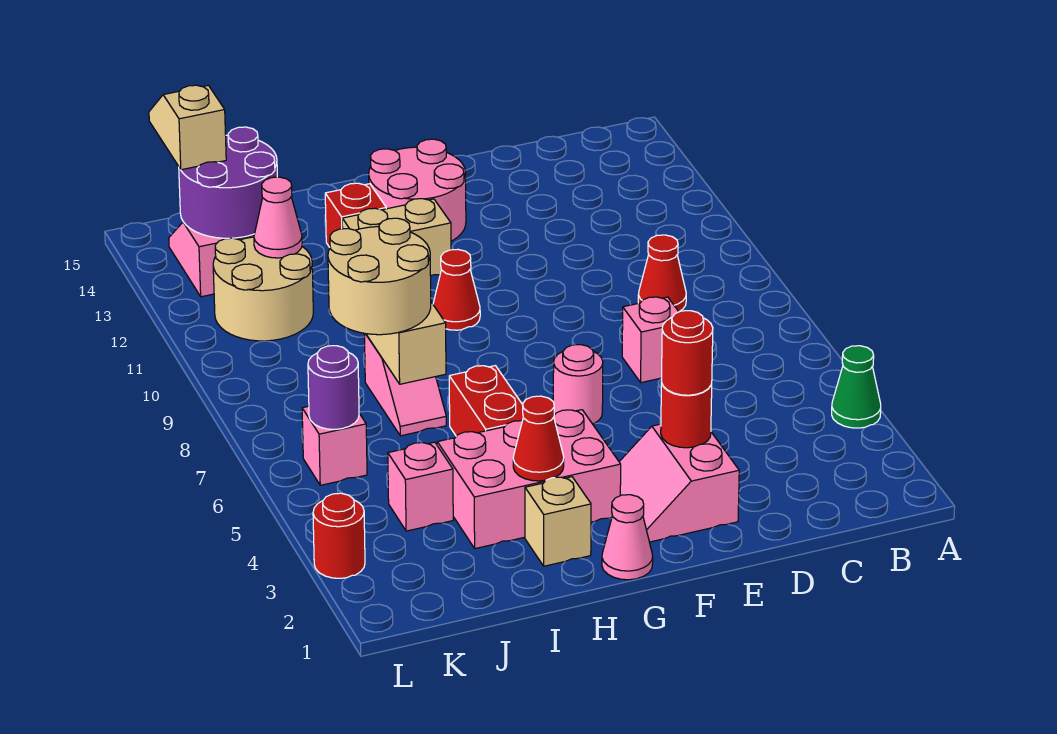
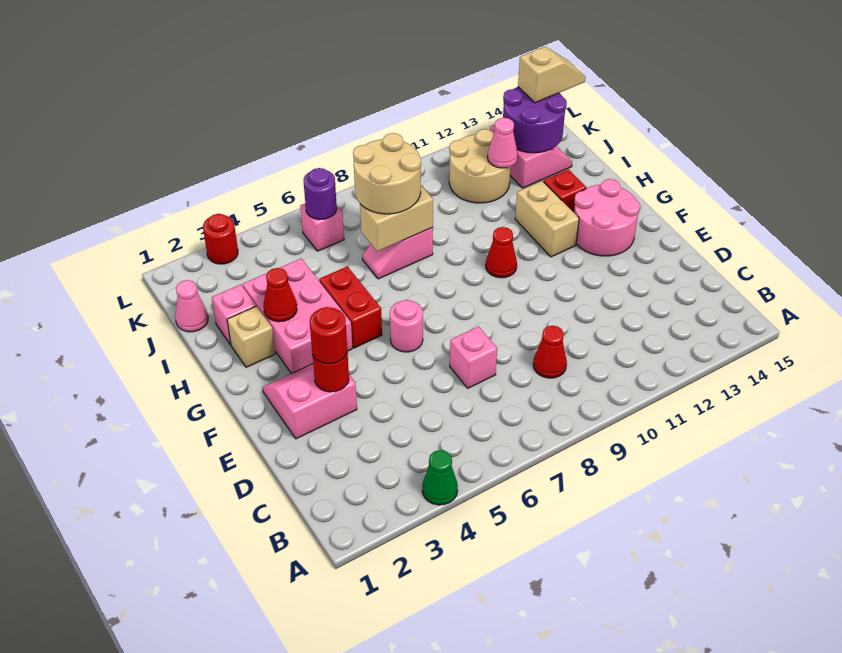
pink cone G1 level 1 -> pink cone J1 level 1
red brick H5:H6 level 1 -> red brick G5:H5 level 1
pink brick J4 level 1 -> pink brick I2 level 1

